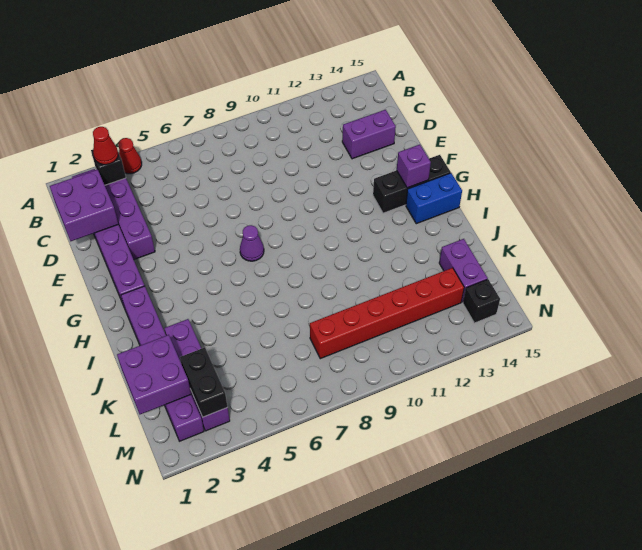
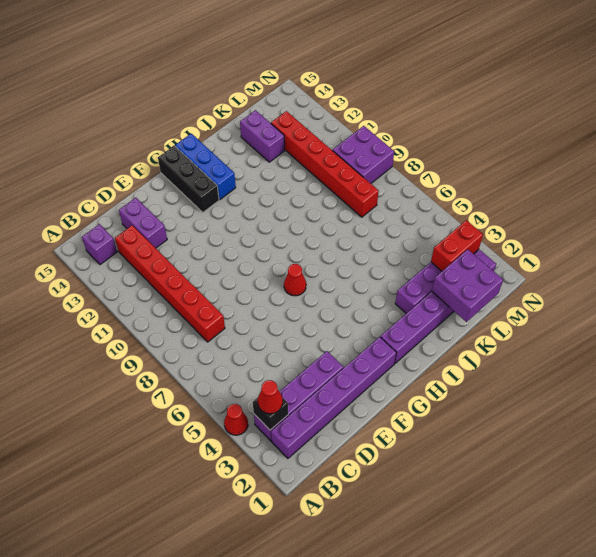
purple brick C1:D2 level 2 -> purple brick M9:N10 level 1
none -> red brick C8:C13 level 1
purple cone G7 level 1 -> red cone G7 level 1
purple brick G14 level 2 -> purple brick B14 level 1
blue brick H14:H15 level 1 -> blue brick H13:H15 level 1
purple brick K14:L14 level 1 -> purple brick K13:K14 level 1
black brick L3:M3 level 2 -> red brick L3:M3 level 2
black brick M14 level 1 -> none

